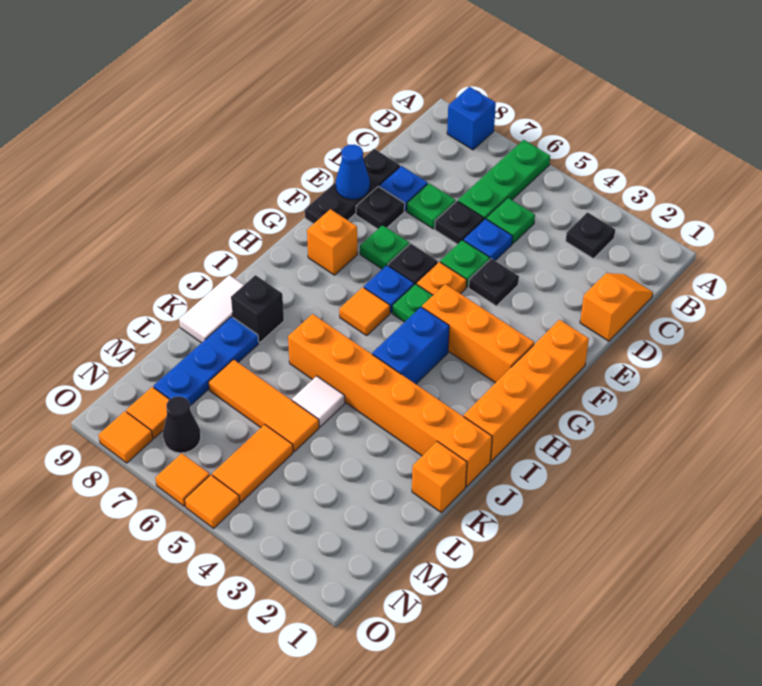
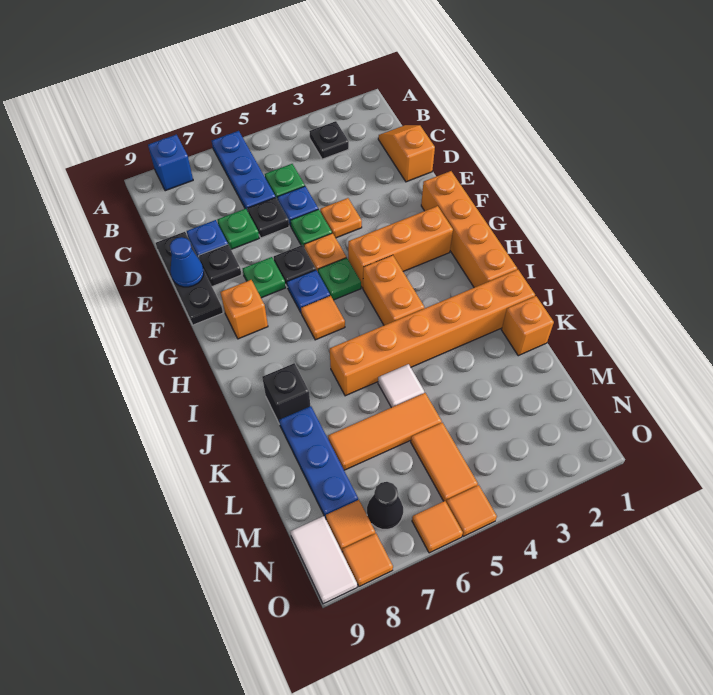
green plate A6:C6 level 1 -> blue plate A6:C6 level 1
black plate E4 level 1 -> orange plate E4 level 1
blue brick H4:I4 level 1 -> orange brick H4:I4 level 1
white tile J9:K9 level 1 -> white tile N9:O9 level 1

